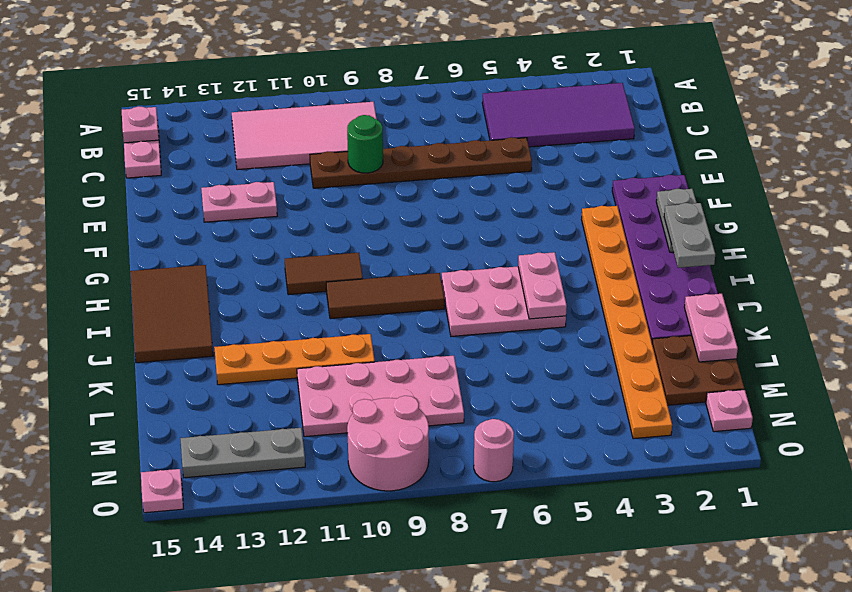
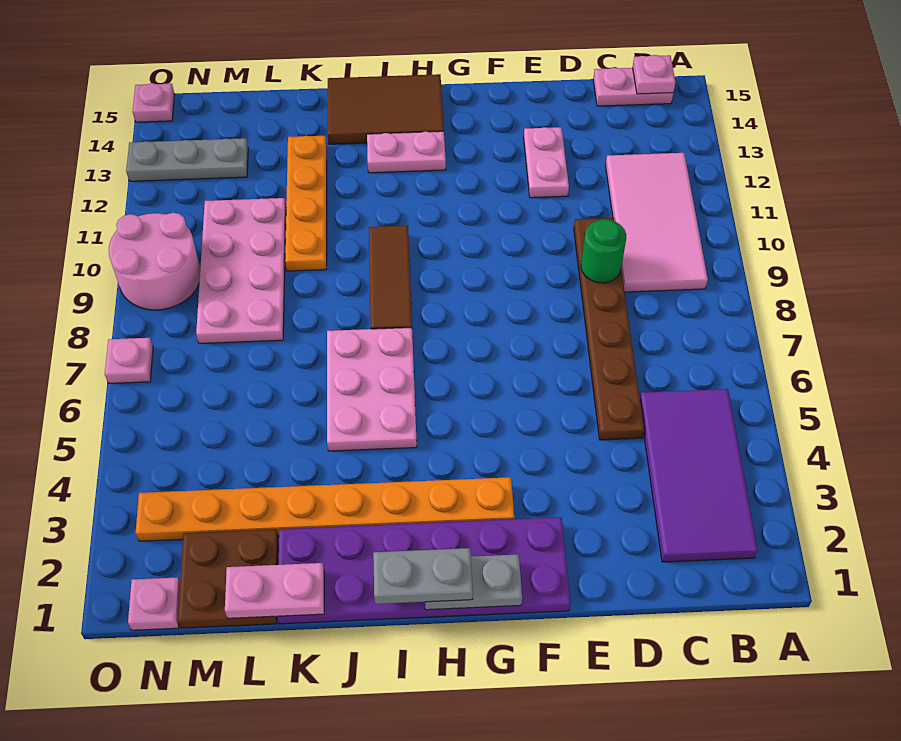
brown tile H10:H11 level 1 -> none
pink plate I5:J5 level 2 -> pink plate H13:I13 level 1
grey plate N12:N14 level 1 -> grey plate M13:O13 level 1
pink round brick O7 level 1 -> pink plate O7 level 1

